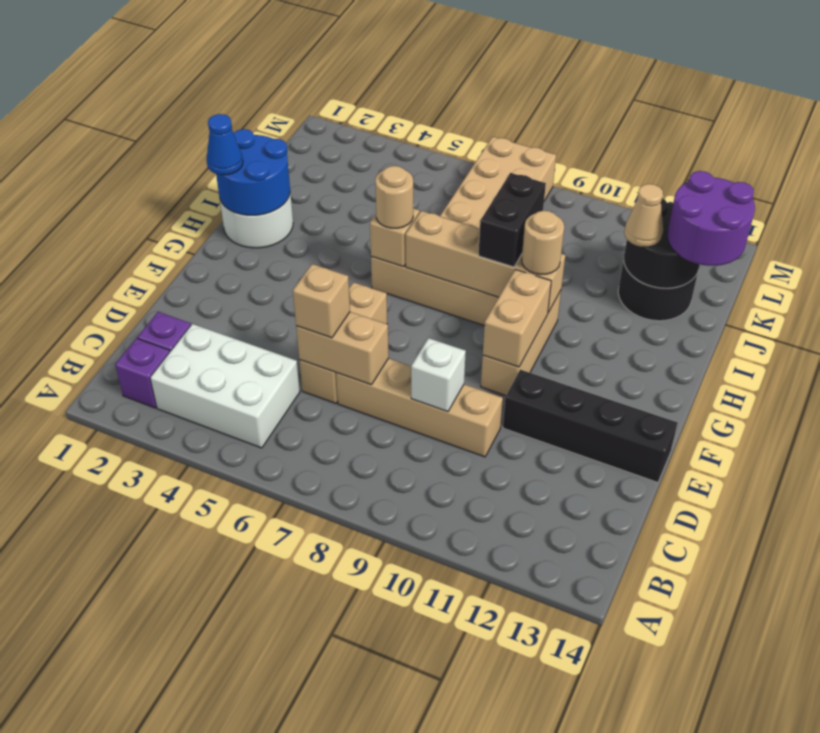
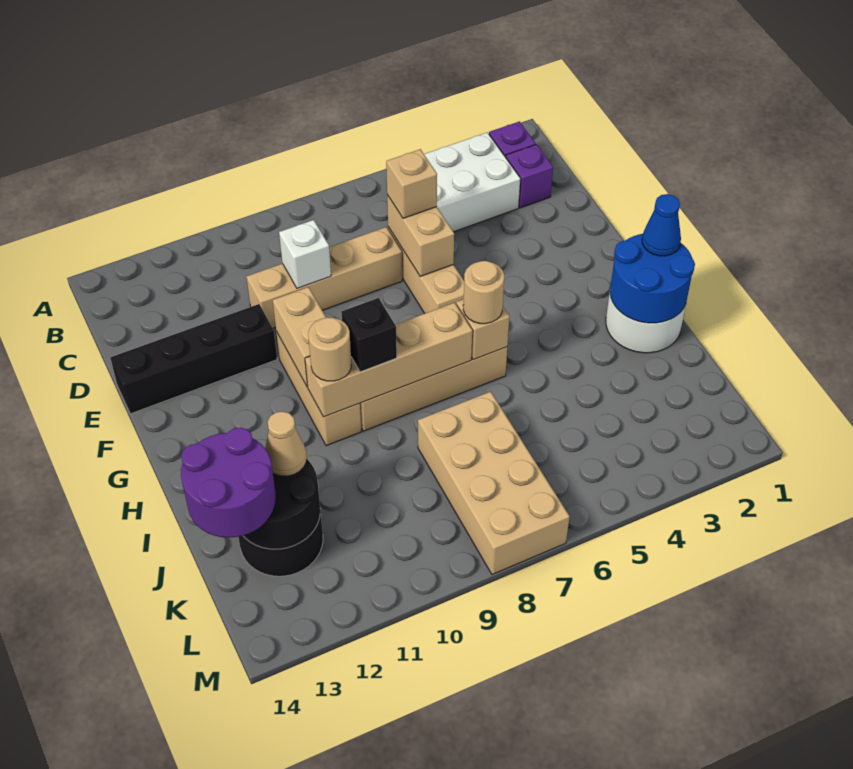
tan brick D6:D7 level 2 -> tan brick D6:E6 level 2
black brick H9:I9 level 3 -> black brick H9 level 3

